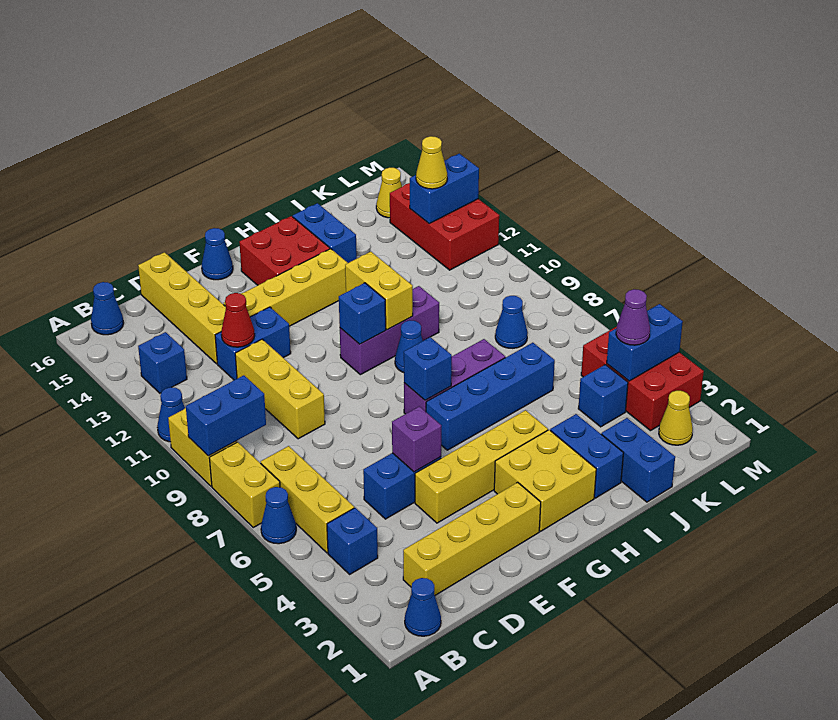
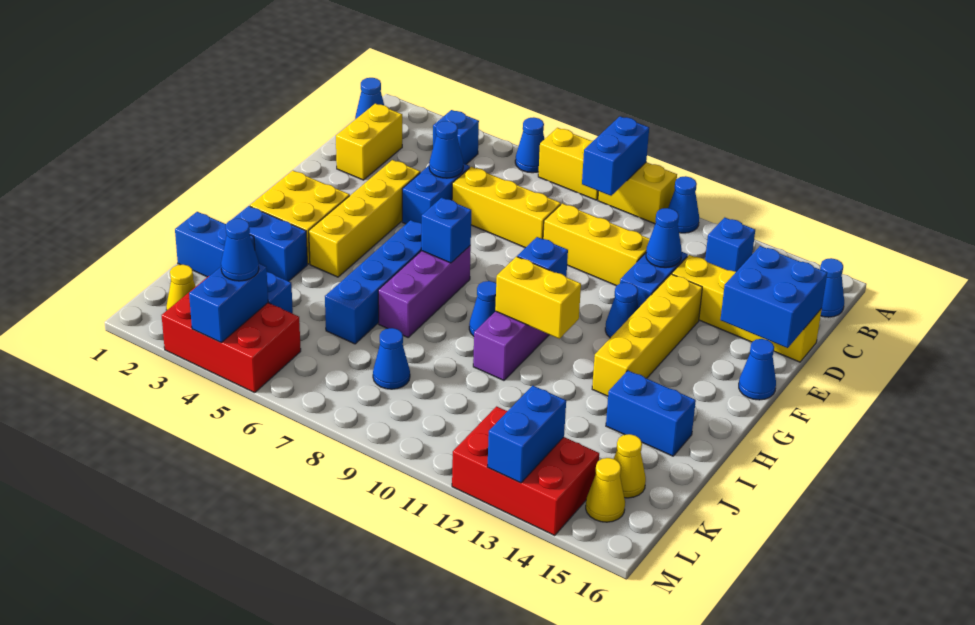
yellow brick B5:B7 level 1 -> yellow brick D6:D8 level 1
yellow brick C2:F2 level 1 -> yellow brick C2:D2 level 1
none -> blue cone D5 level 2
red cone D12 level 2 -> blue cone D12 level 2
none -> blue brick D15:E16 level 2
purple brick E5 level 2 -> none
none -> blue cone F12 level 1
red brick G14:H15 level 1 -> none
purple cone L4 level 3 -> blue cone L4 level 3
yellow cone L13 level 3 -> yellow cone K15 level 1

